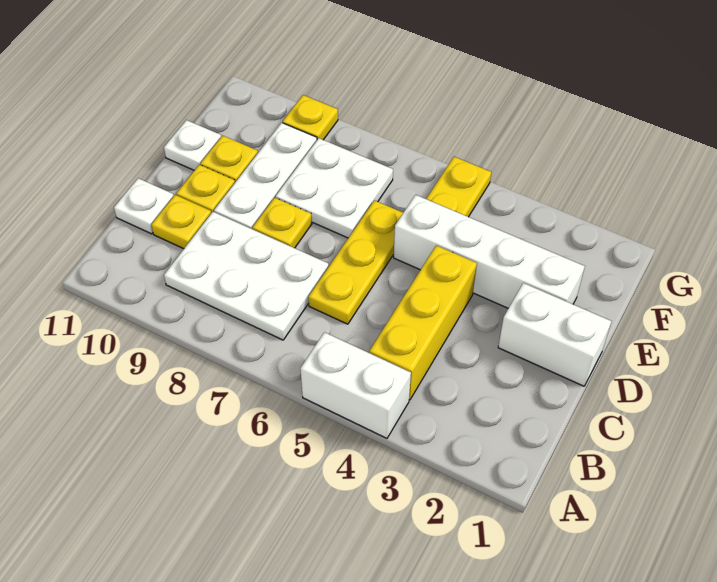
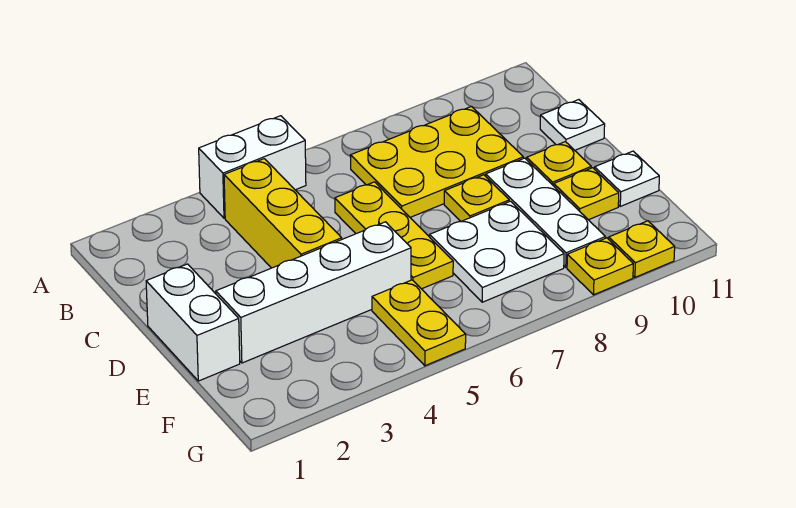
white plate B7:C9 level 1 -> yellow plate B7:C9 level 1
yellow plate C10 level 1 -> yellow plate G10 level 1
white brick D1:D2 level 1 -> white brick D1:E1 level 1

